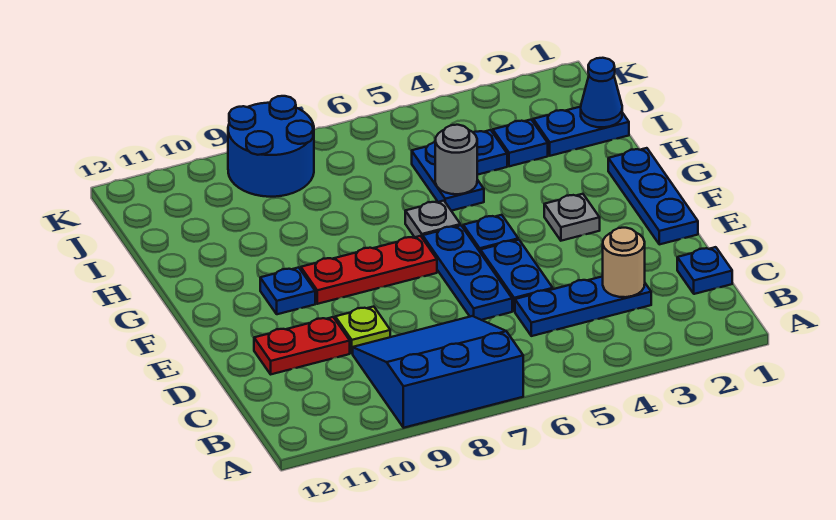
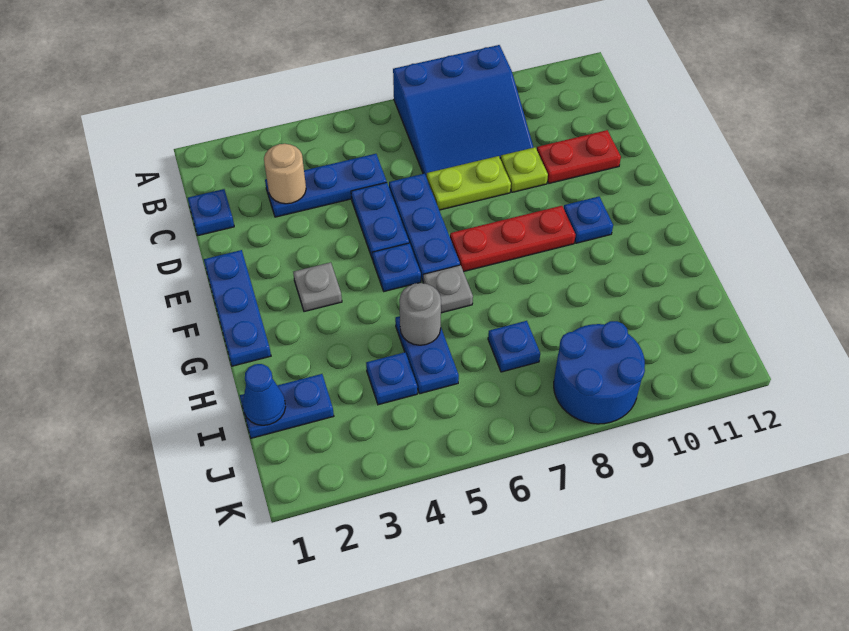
none -> lime plate D7:D8 level 1
blue plate I3 level 1 -> blue plate I7 level 1

